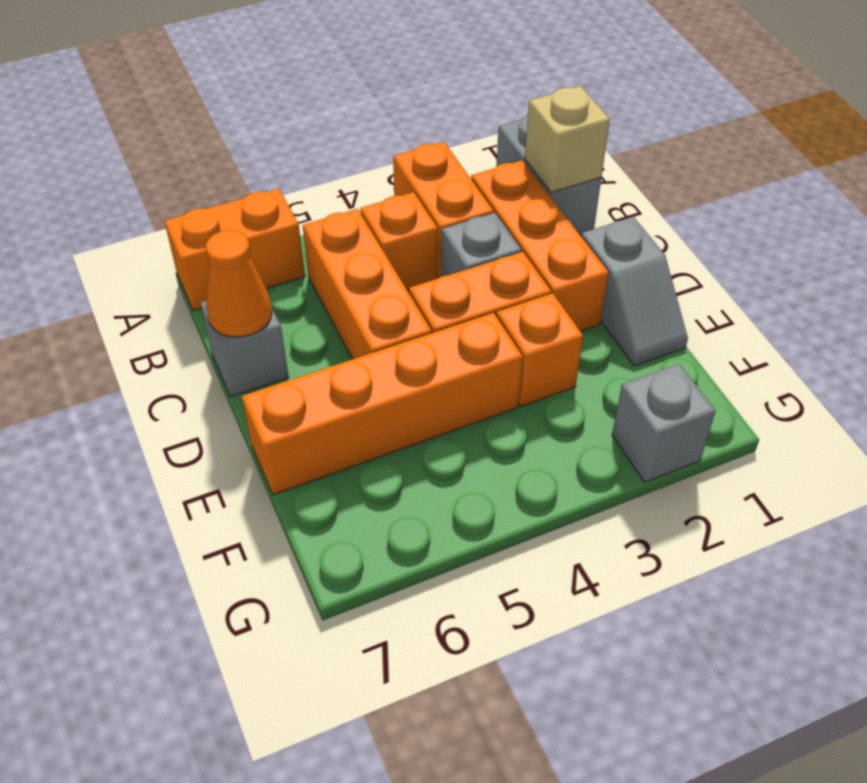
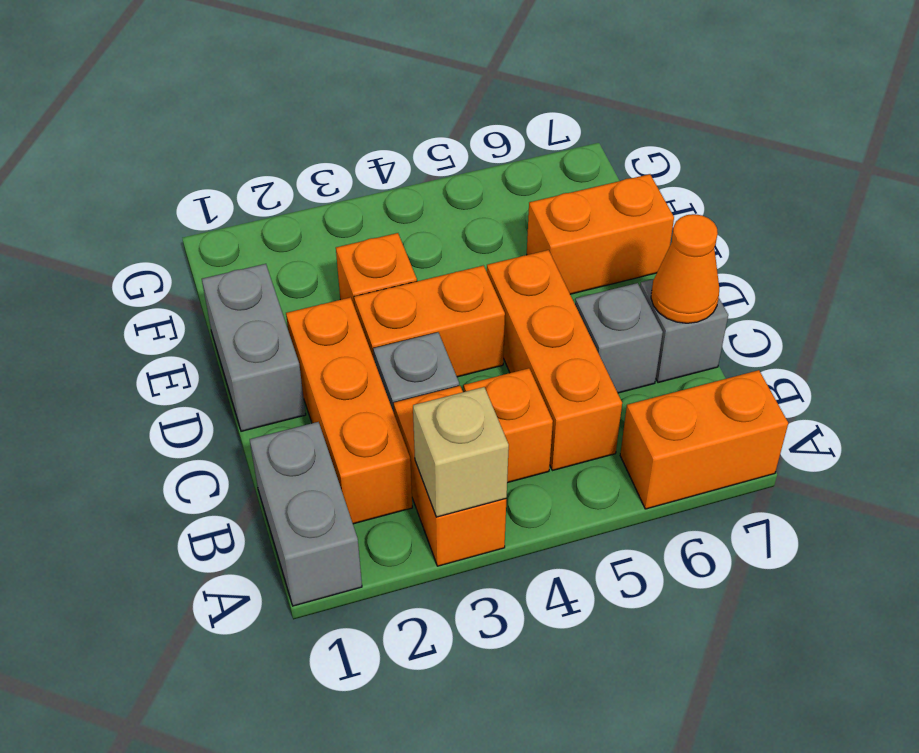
tan brick B1 level 2 -> tan brick A3 level 2
grey slope D1:E1 level 1 top D -> grey brick D1:E1 level 1
orange brick E4:E7 level 1 -> orange brick E6:E7 level 1
grey brick G2 level 1 -> grey brick C6 level 1

